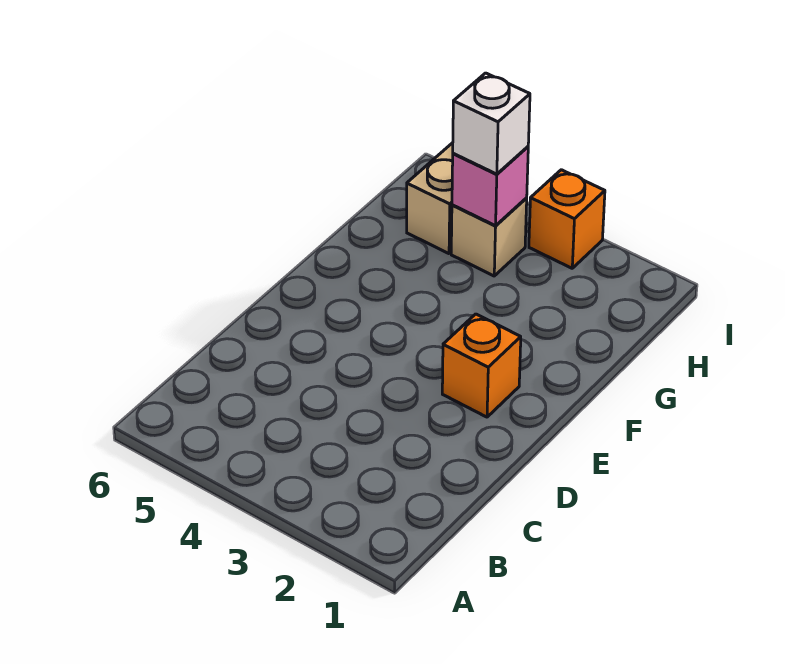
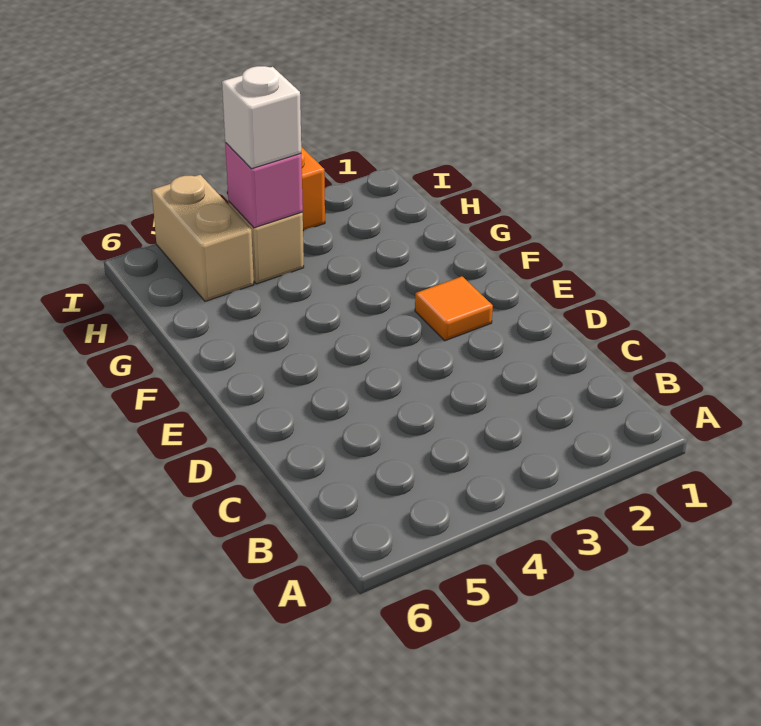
orange brick E2 level 1 -> orange tile E2 level 1

